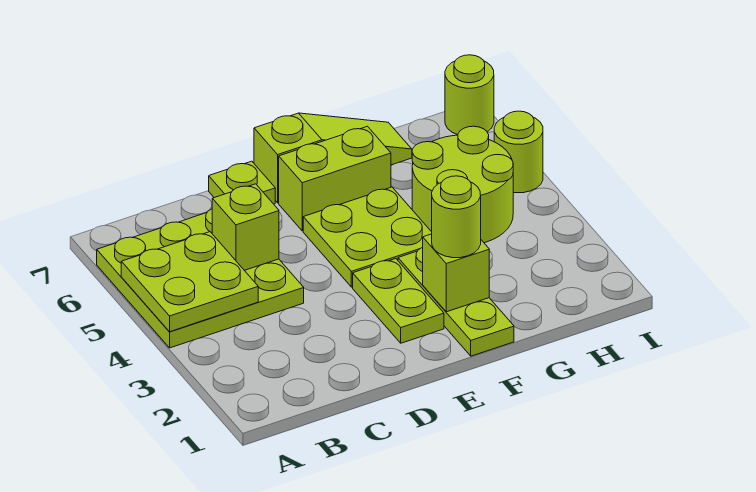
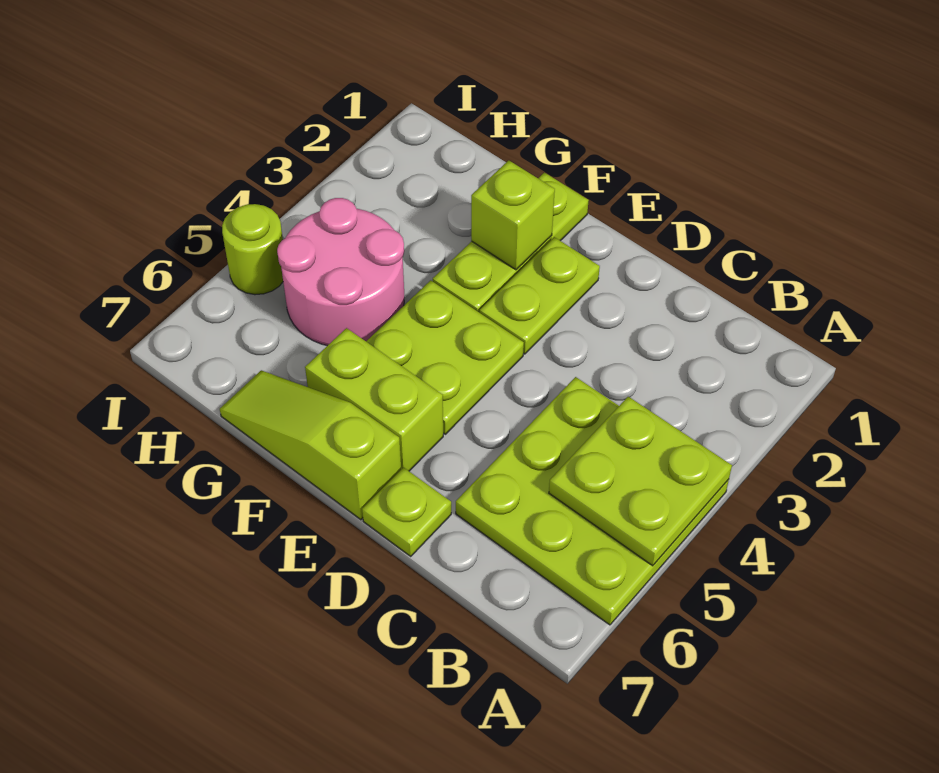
lime brick C5 level 2 -> none
lime round brick F2 level 3 -> none
lime round brick G4:H5 level 1 -> pink round brick G4:H5 level 1
lime round brick I7 level 1 -> none

